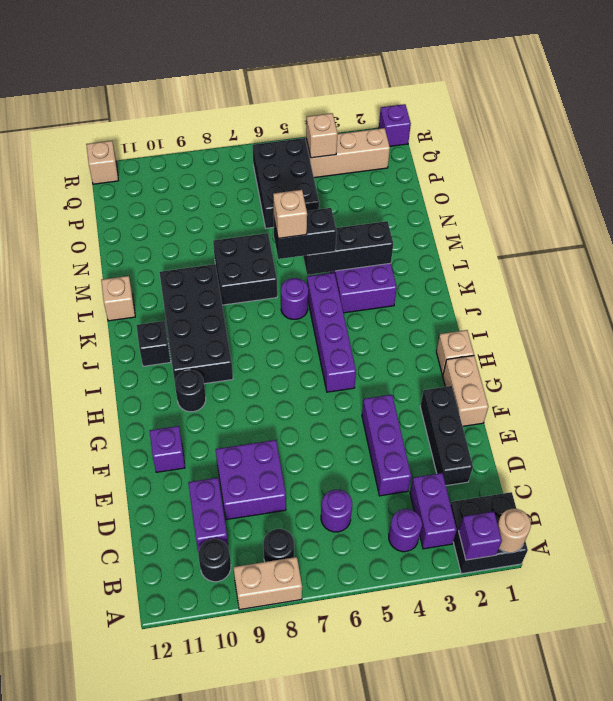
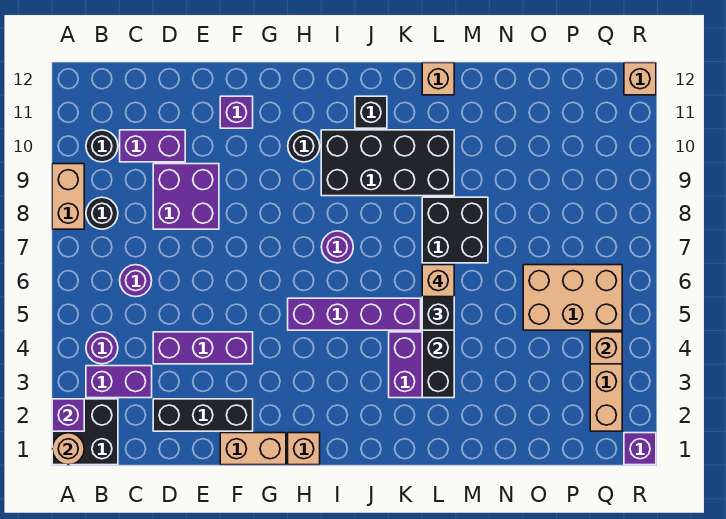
purple round brick K6 level 1 -> purple round brick I7 level 1
black brick O5:Q6 level 1 -> tan brick O5:Q6 level 1

